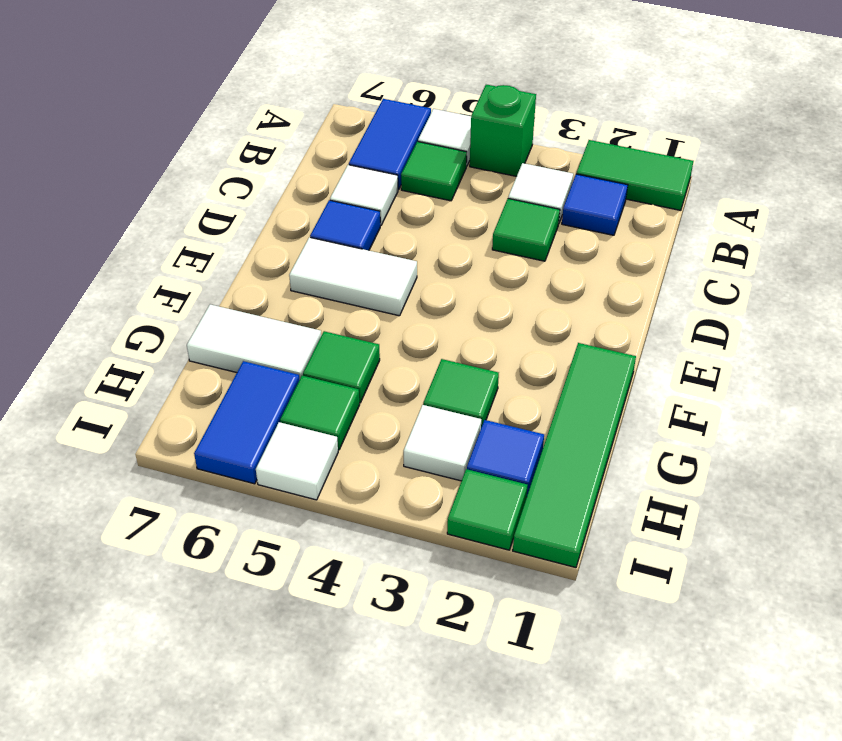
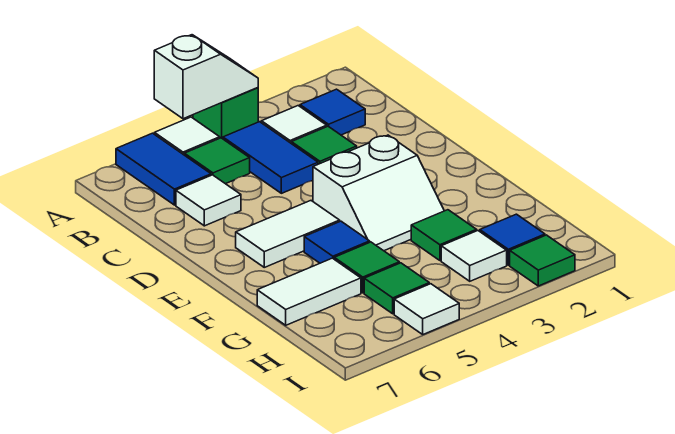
green tile A1:A2 level 1 -> none
none -> white slope A4:A5 level 2 top 5
blue tile D6 level 1 -> blue tile F5 level 1
none -> white slope E3:F4 level 1 top E
green tile F1:I1 level 1 -> none
blue tile H6:I6 level 1 -> blue tile B4:C4 level 1

